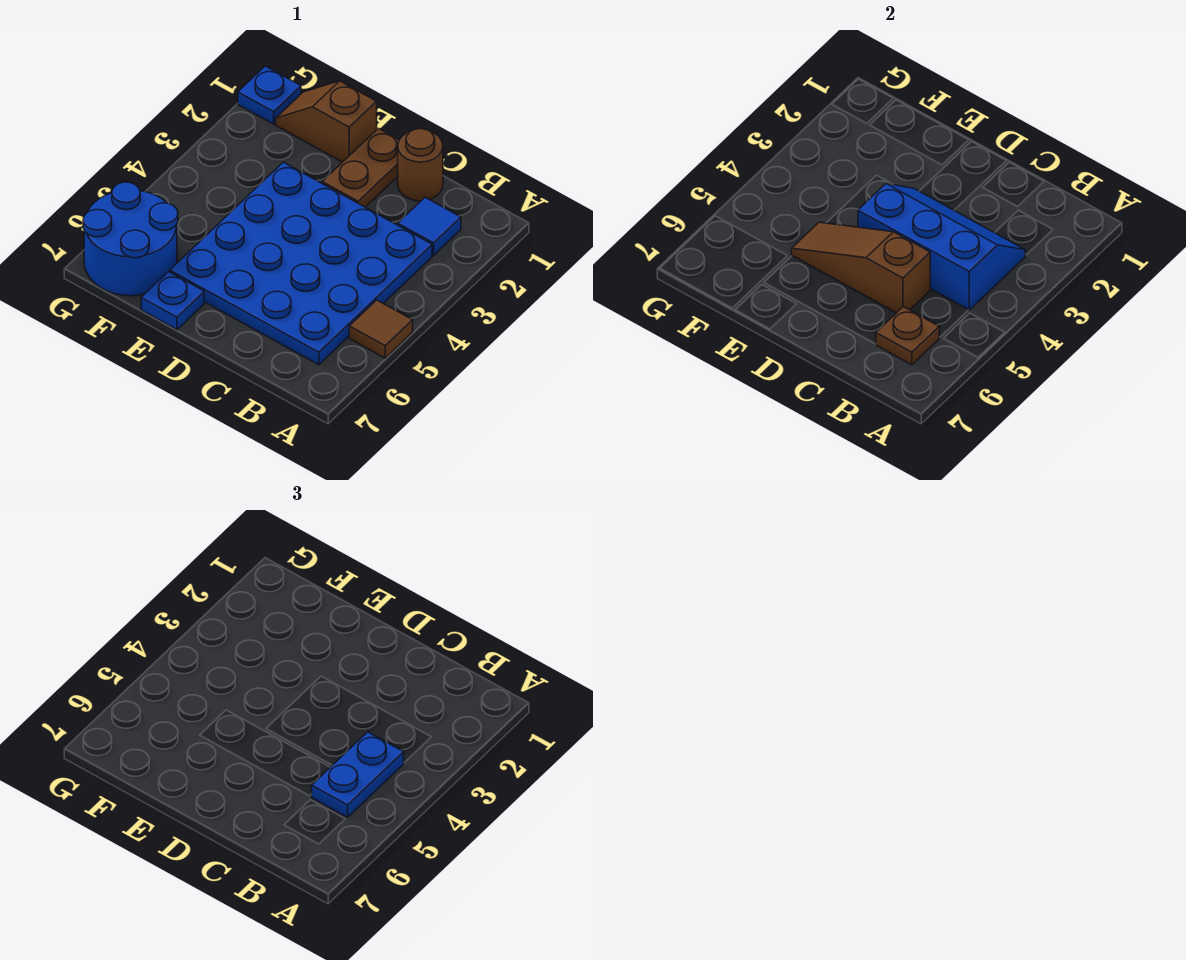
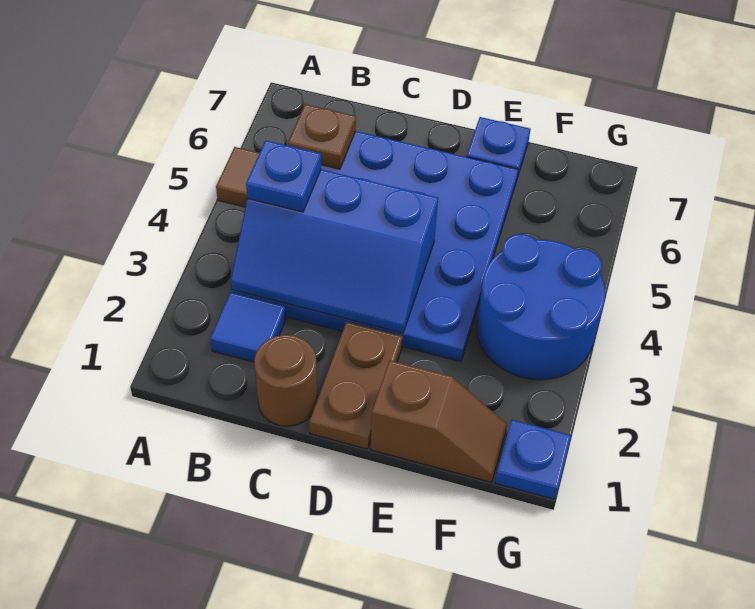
blue plate B4:B5 level 3 -> blue plate B4 level 3
brown slope C5:E5 level 2 top C -> none
blue round brick F6:G7 level 1 -> blue round brick F3:G4 level 1

